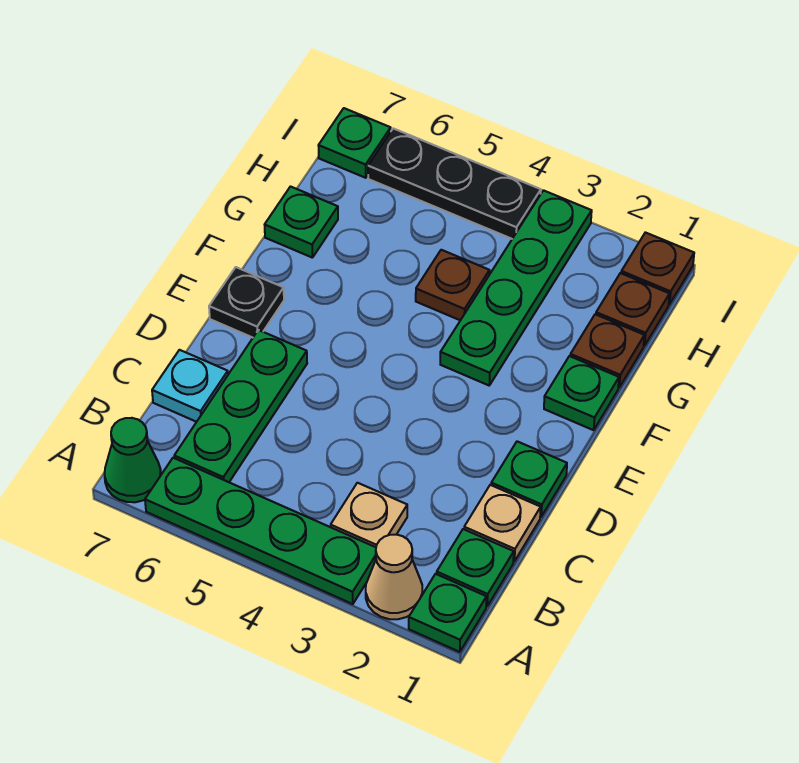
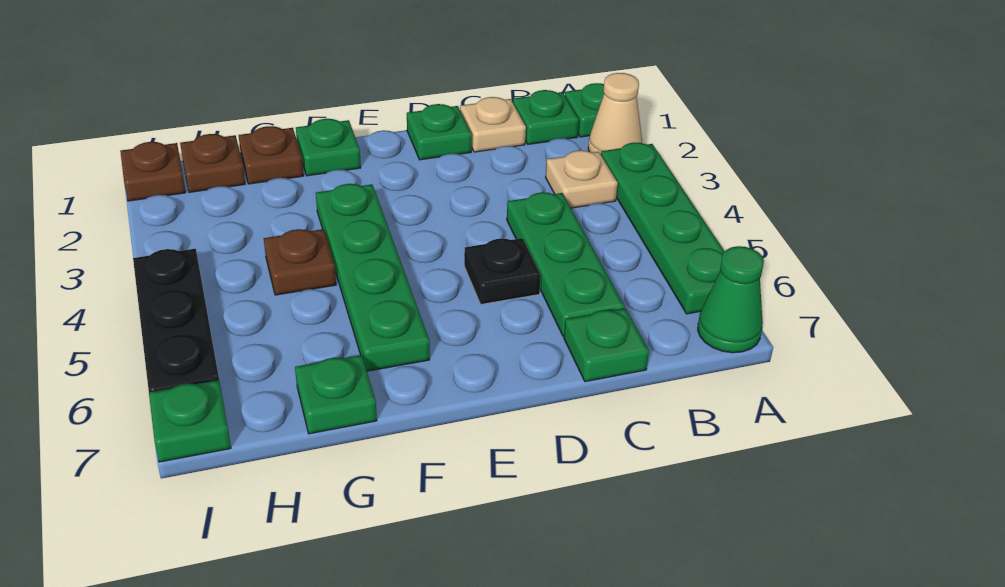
green plate B6:D6 level 1 -> green plate C4:C6 level 1
cyan plate C7 level 1 -> green plate C7 level 1
black plate E7 level 1 -> black plate D5 level 1
green plate F3:I3 level 1 -> green plate F3:F6 level 1

